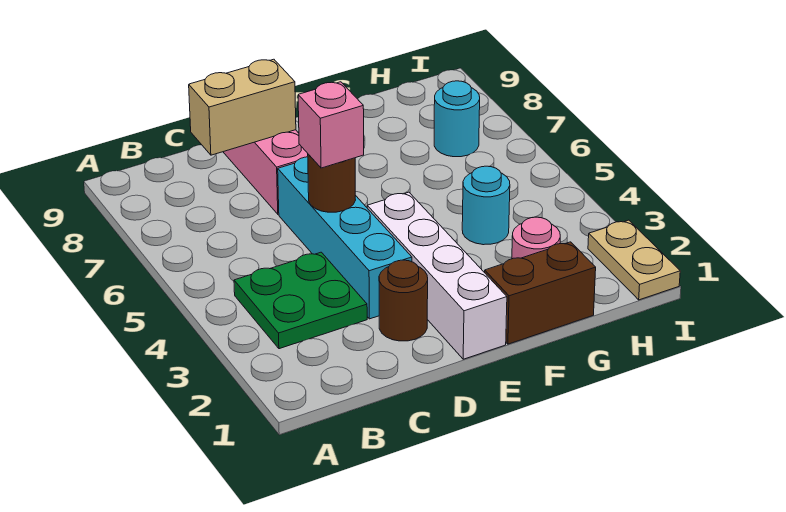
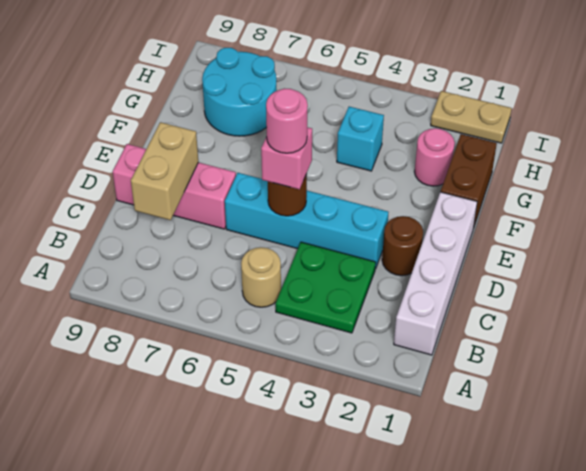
none -> tan round brick B5 level 1
none -> pink round brick D5 level 4
white brick E1:E4 level 1 -> white brick B1:E1 level 1
cyan round brick G4 level 1 -> cyan brick G4 level 1
cyan round brick H7 level 1 -> cyan round brick G7:H8 level 1

